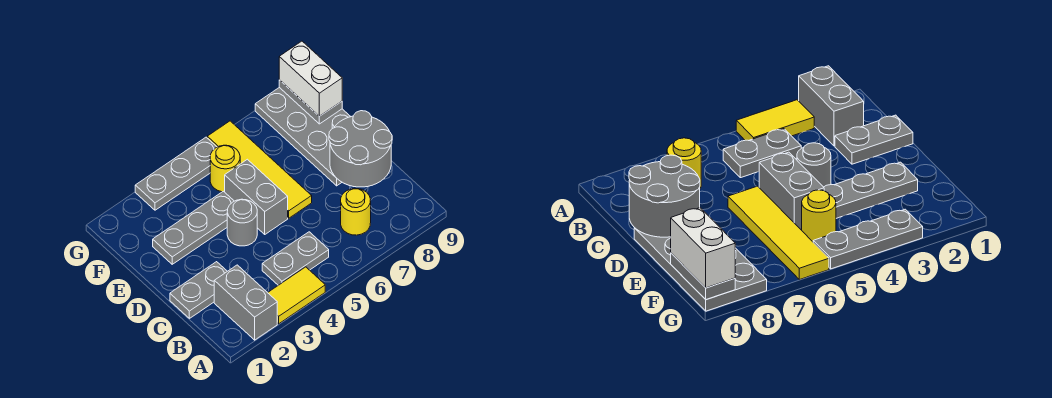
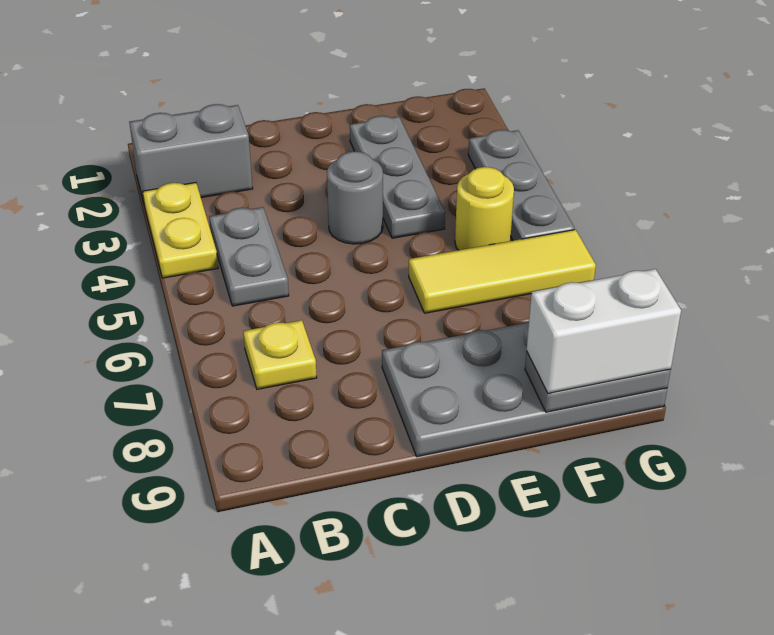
yellow tile A3:A4 level 1 -> yellow plate A3:A4 level 1
yellow round brick B7 level 1 -> yellow plate B7 level 1
grey plate C1:C2 level 1 -> none
grey round brick C8:D9 level 2 -> none
grey brick D5:E5 level 1 -> none
yellow tile D6:G6 level 1 -> yellow tile E6:G6 level 1

